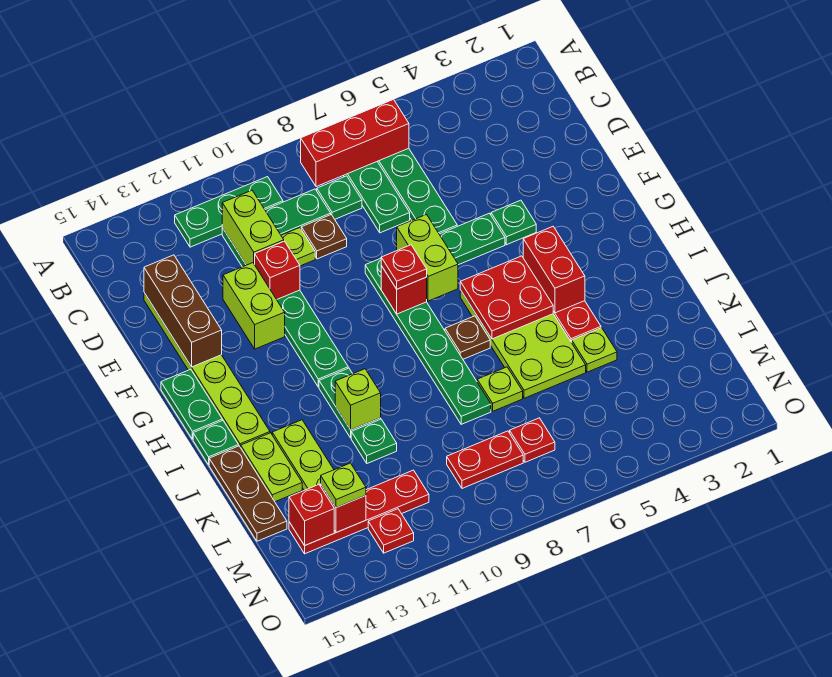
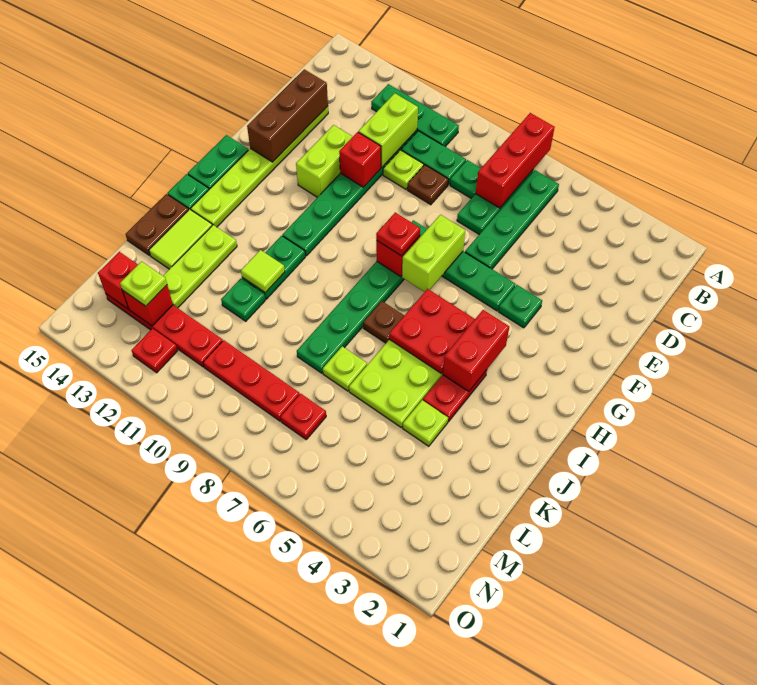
red brick B6:B8 level 2 -> red brick A7:C7 level 2
lime brick J11 level 2 -> lime tile J11 level 2
lime plate J14:K14 level 1 -> lime tile J14:K14 level 1
brown plate J15:L15 level 1 -> brown plate J15:K15 level 1
red plate M8:M9 level 1 -> red plate M8:M10 level 1

